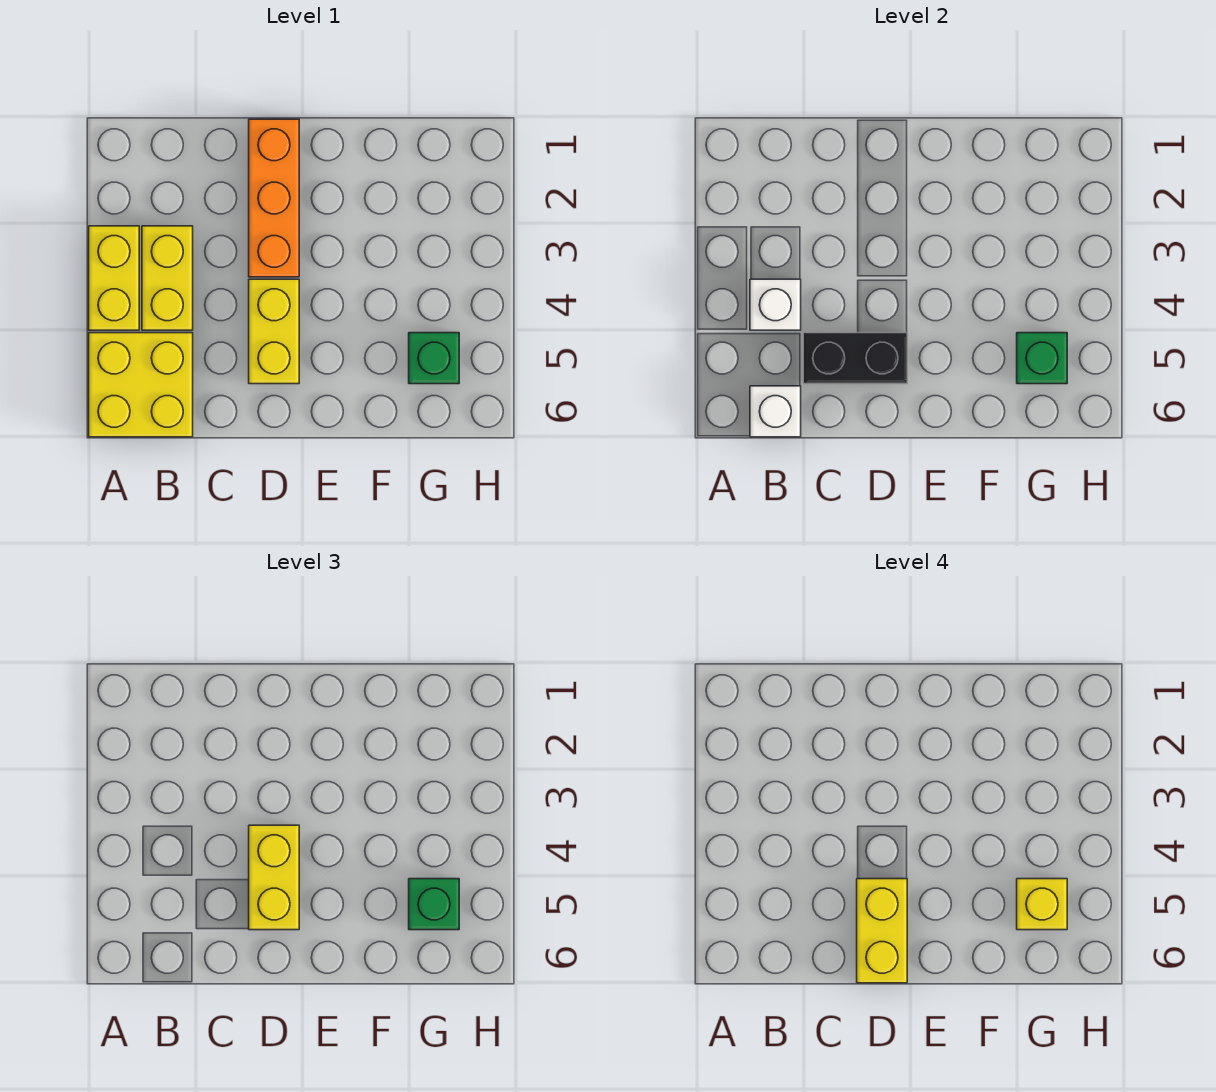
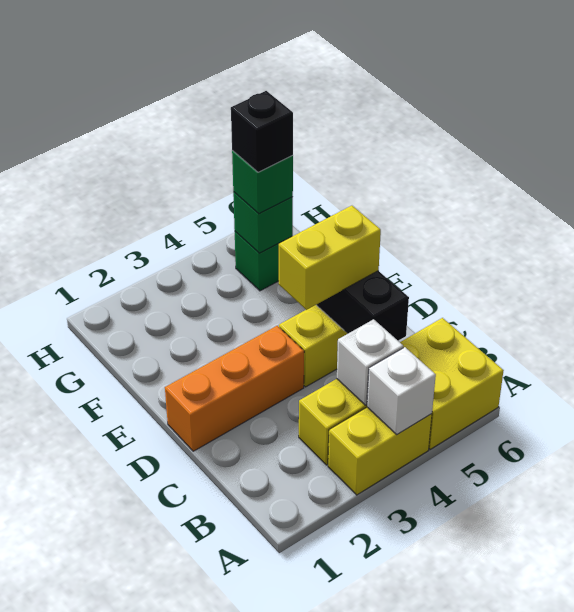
white brick B6 level 2 -> white brick A4 level 2
yellow brick D5:D6 level 4 -> none
yellow brick G5 level 4 -> black brick G5 level 4

